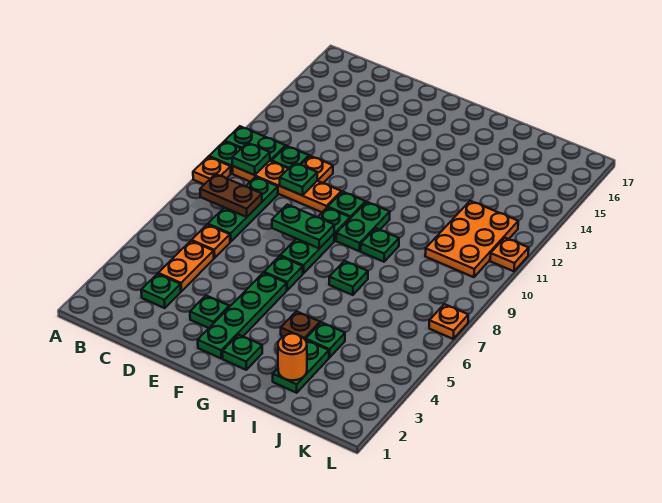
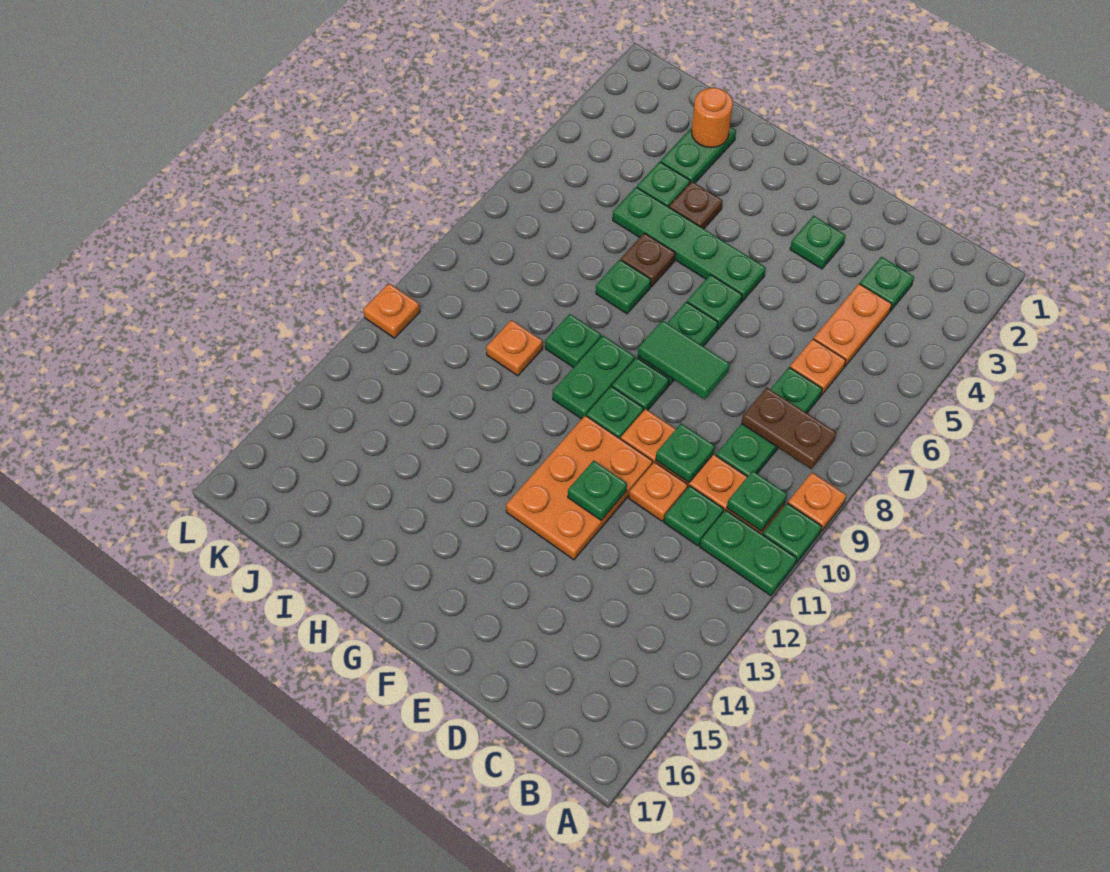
green plate E8:F8 level 2 -> green tile E8:F8 level 2
green plate F2:F5 level 1 -> green plate F5:I5 level 1
green plate G2 level 1 -> green plate E12 level 2
none -> brown plate H6 level 1
orange plate J10:K12 level 1 -> orange plate E11:F13 level 1
orange plate L7 level 1 -> orange plate I10 level 1

